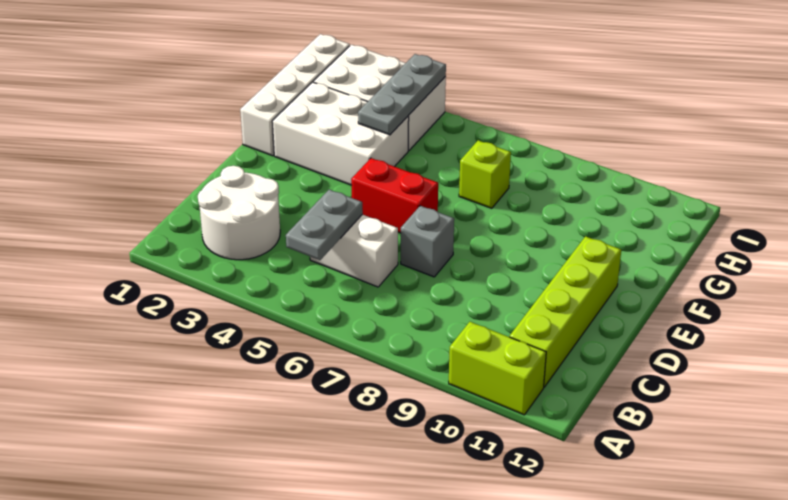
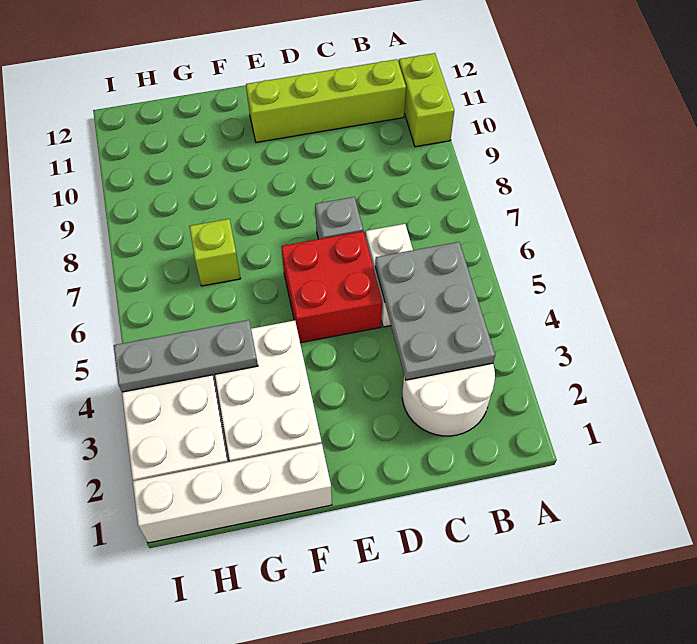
grey plate B5:C5 level 2 -> grey plate B3:C5 level 2
red brick E5:E6 level 1 -> red brick D5:E6 level 1

